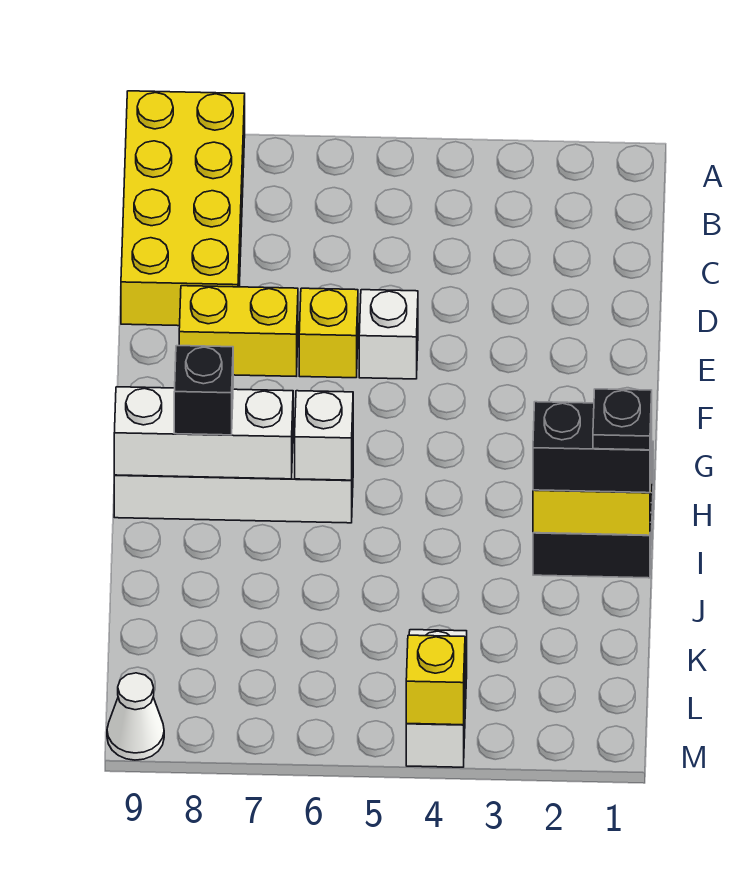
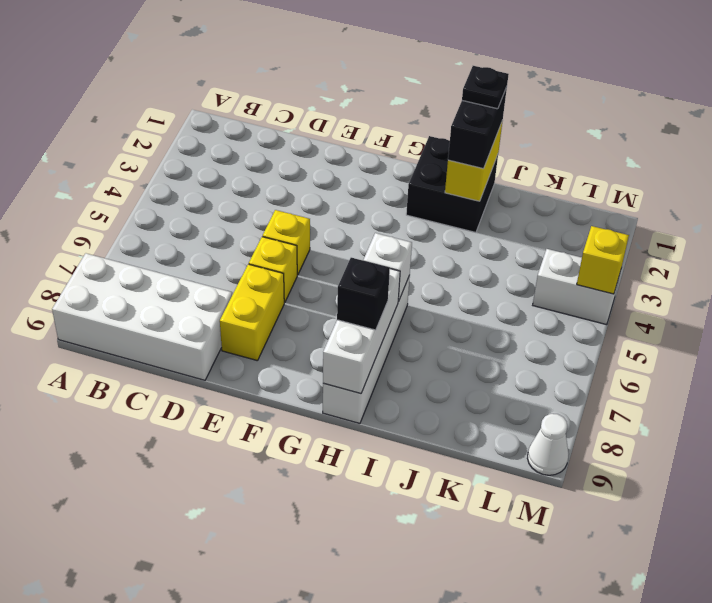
yellow brick A8:D9 level 1 -> white brick A8:D9 level 1
white brick E5 level 1 -> yellow brick E5 level 1

